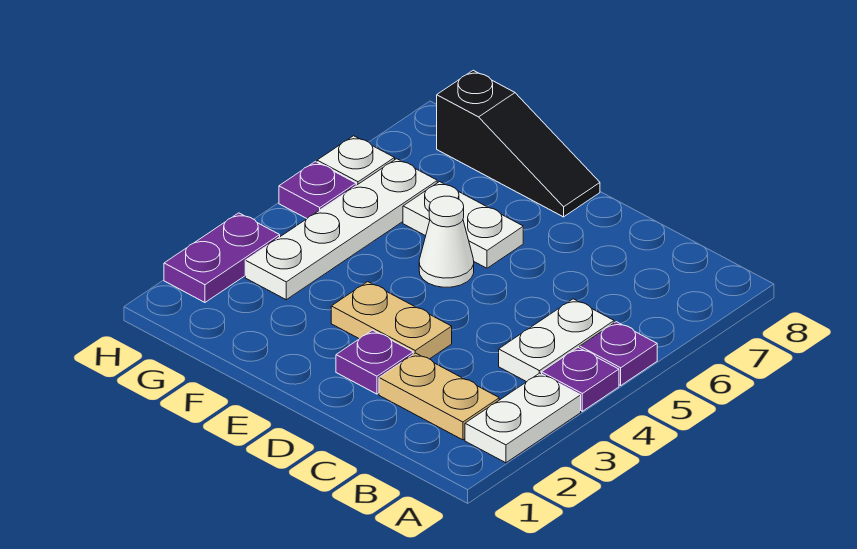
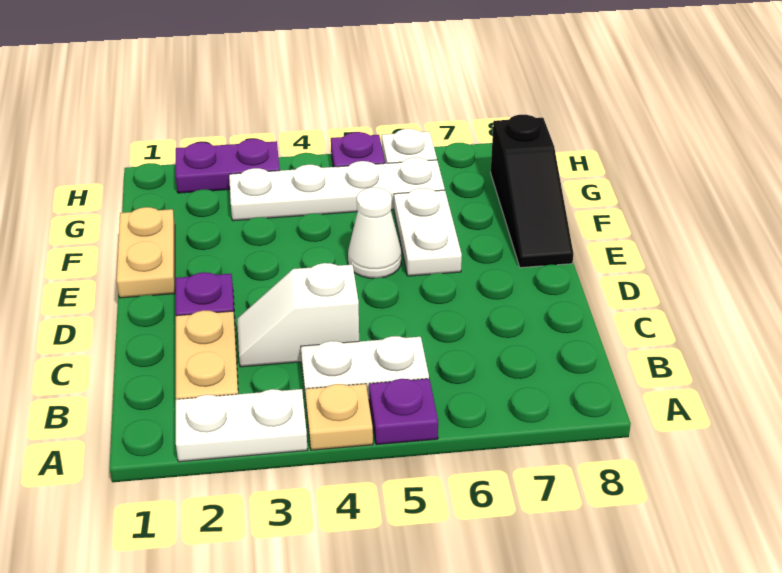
purple plate A4 level 1 -> tan plate A4 level 1
none -> white slope C3:C4 level 1 top 4
tan plate D3:E3 level 1 -> tan plate E1:F1 level 1

